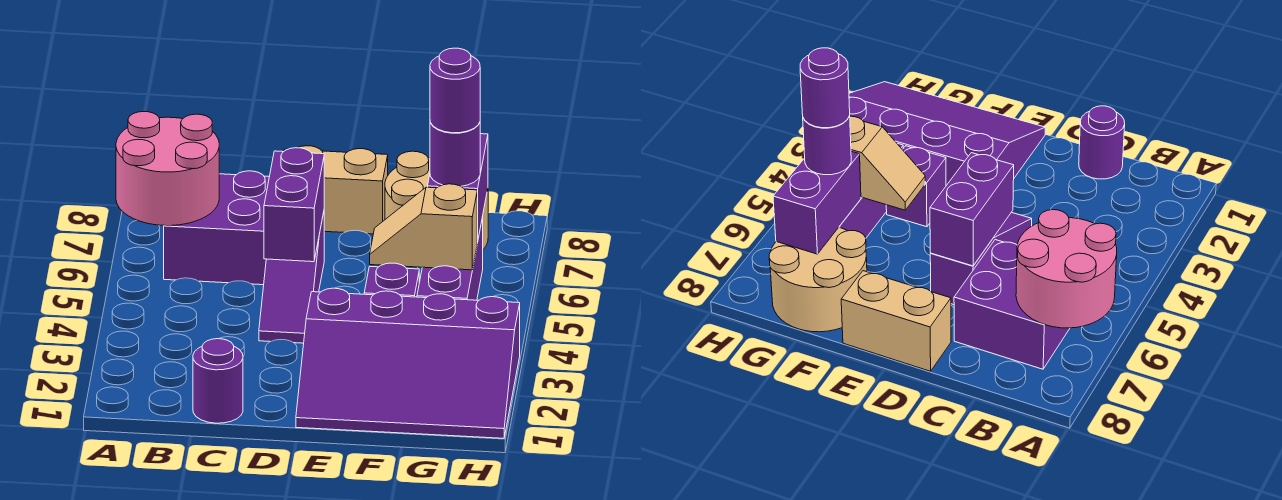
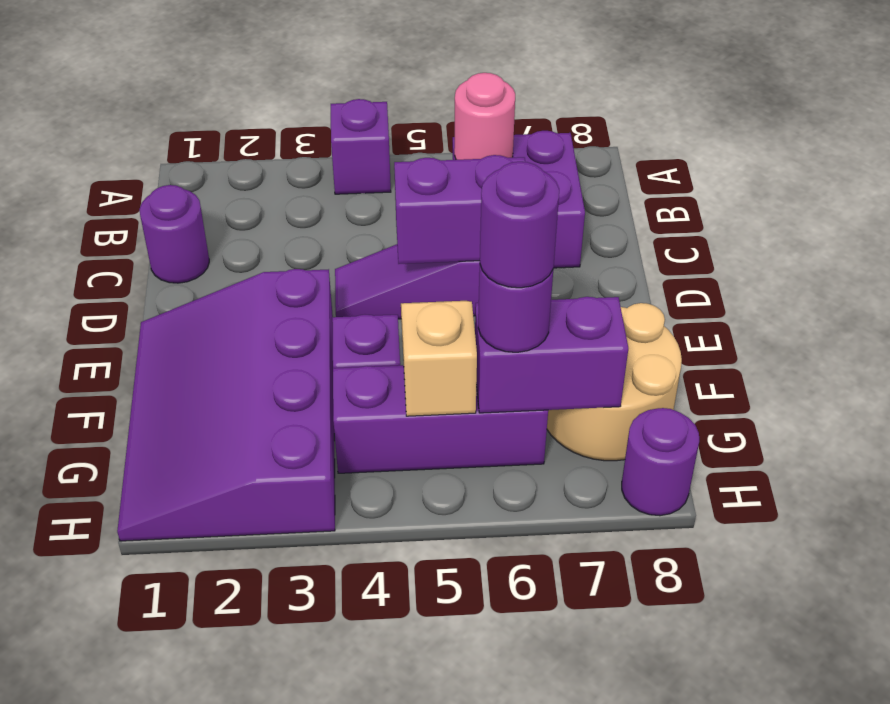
none -> purple brick A4 level 1
pink round brick A6:B7 level 2 -> pink round brick B6 level 2
tan brick D8:E8 level 1 -> none
none -> purple round brick H8 level 1

